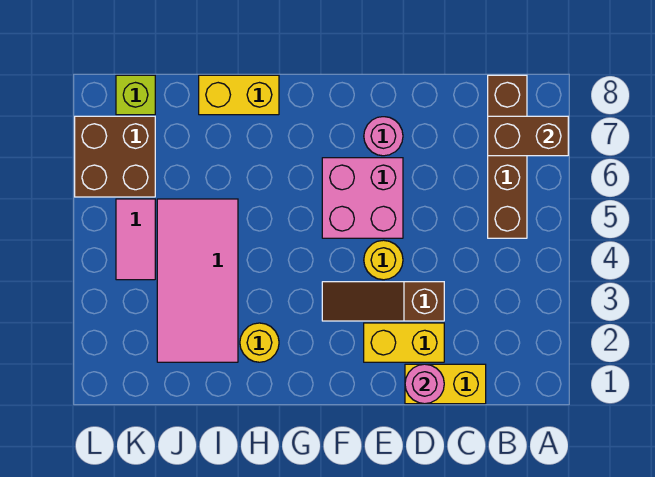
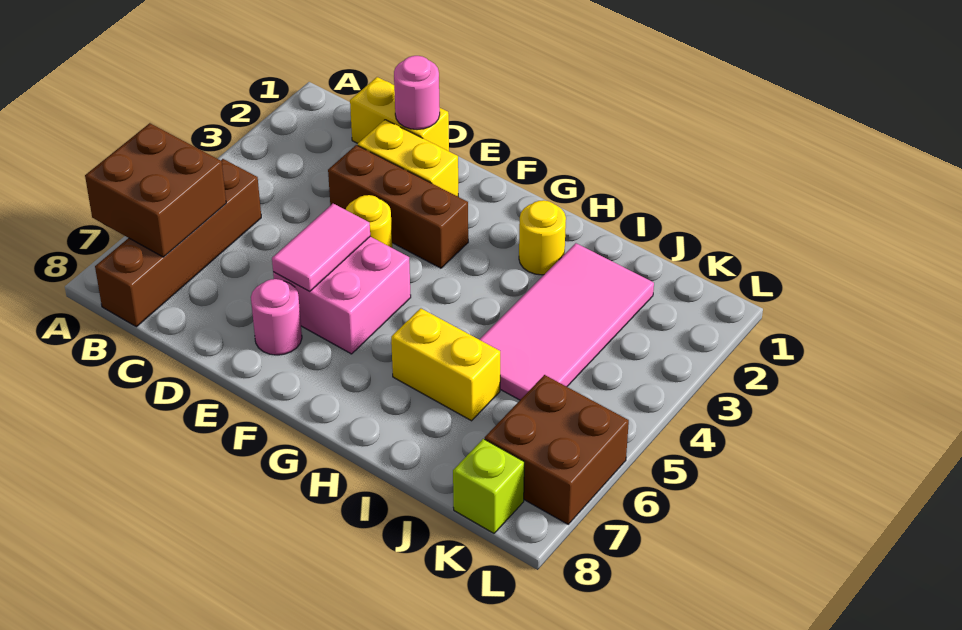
brown brick A7:B7 level 2 -> brown brick A6:B7 level 2
brown slope D3:F3 level 1 top D -> brown brick D3:F3 level 1
yellow brick H8:I8 level 1 -> yellow brick H6:I6 level 1
pink tile K4:K5 level 1 -> pink tile E5:E6 level 2

